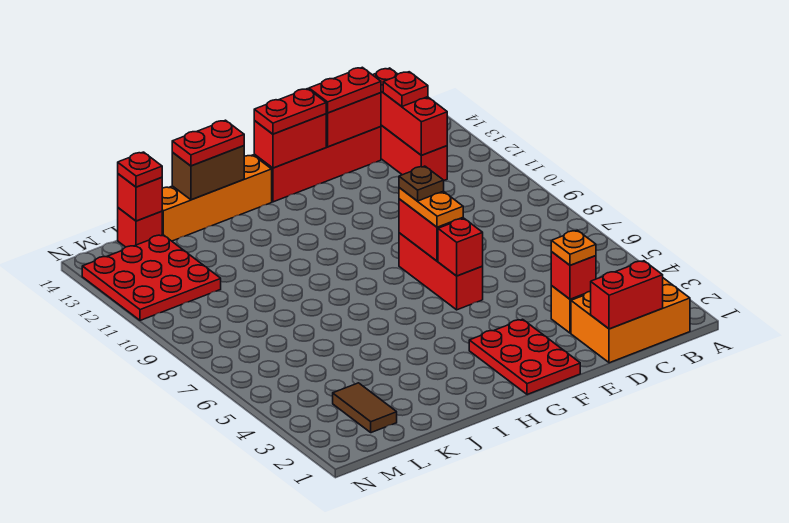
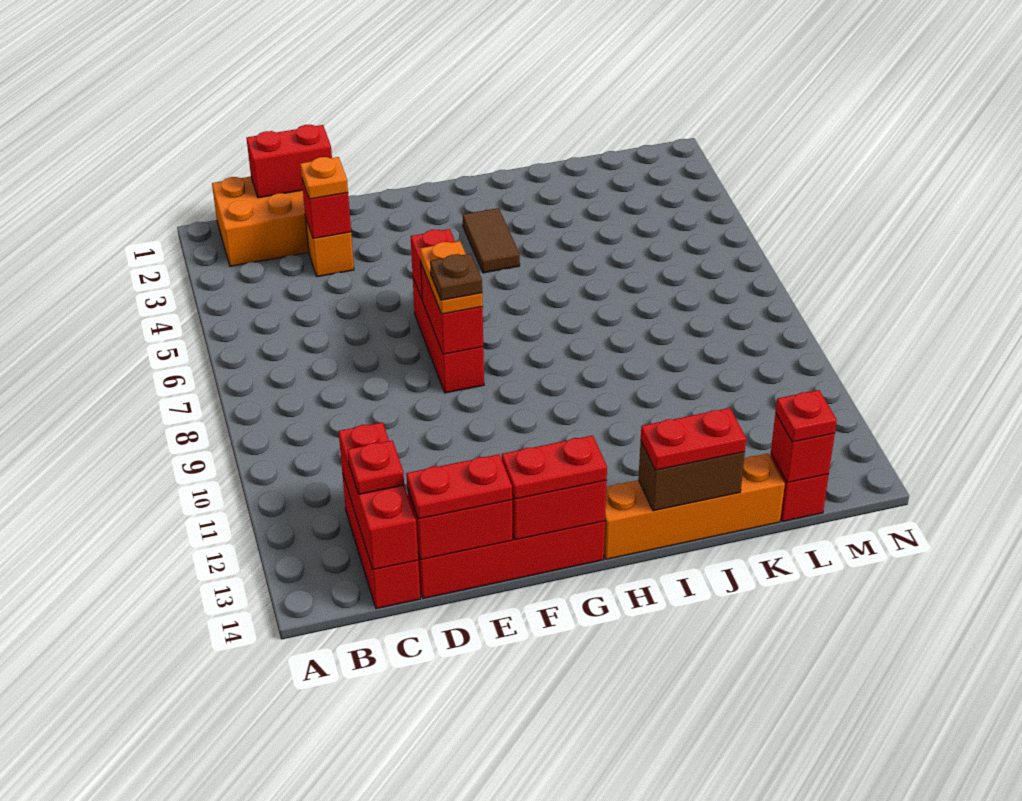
red plate F1:G3 level 1 -> none
brown tile L2:L3 level 1 -> brown tile H3:H4 level 1
red plate L11:N13 level 1 -> none

